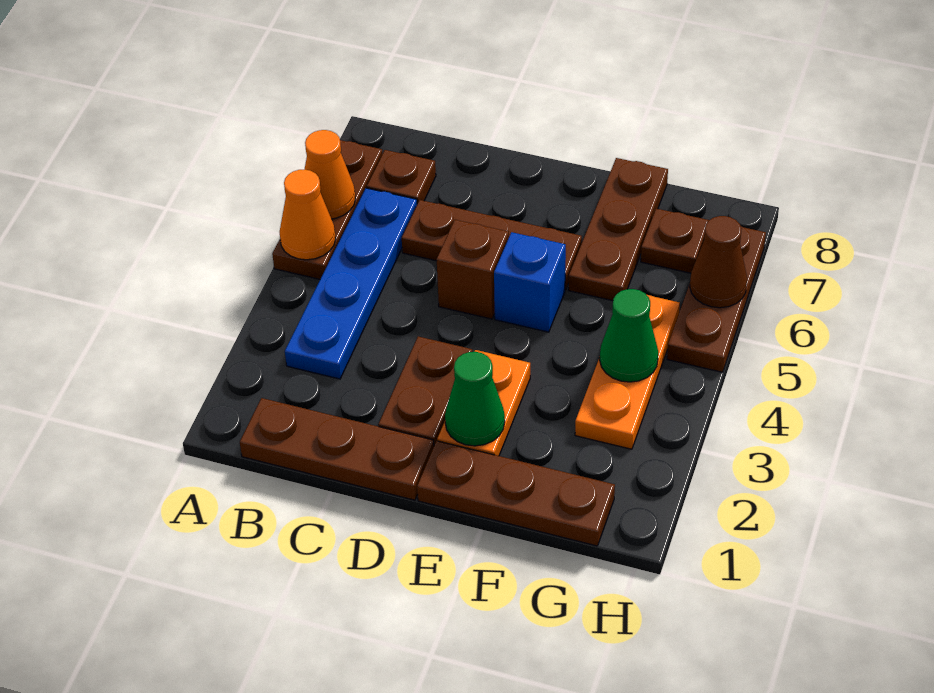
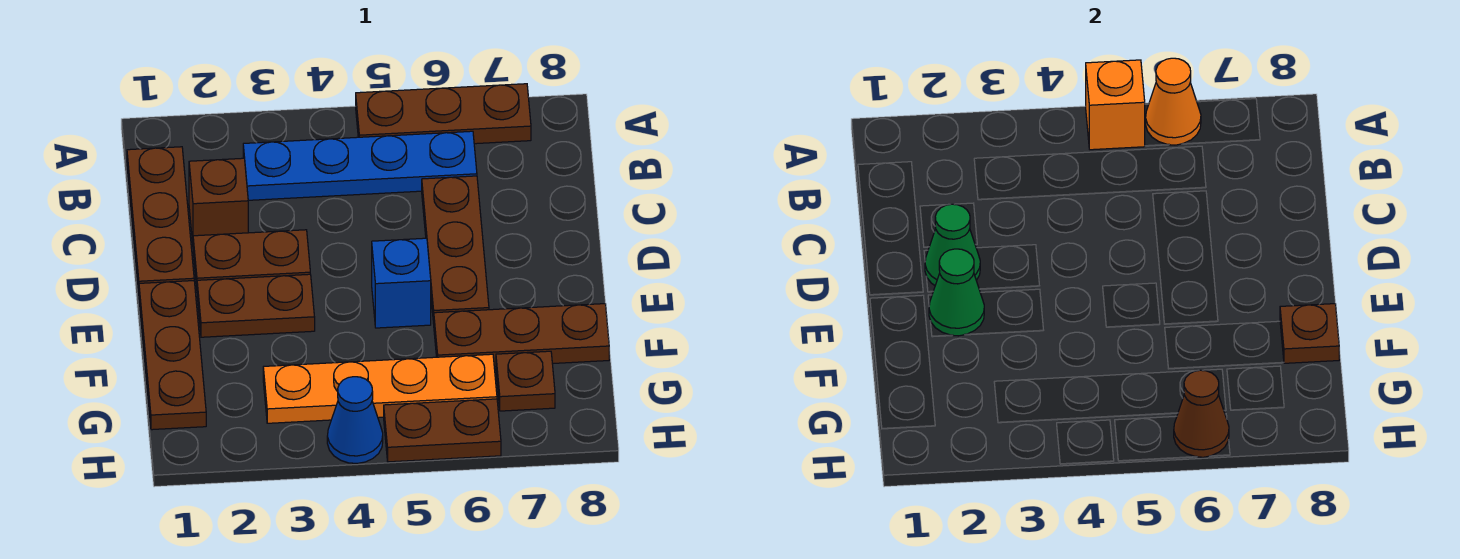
orange cone A5 level 2 -> orange brick A5 level 2
brown plate B7 level 1 -> brown plate F8 level 2
brown brick D5 level 1 -> brown brick C2 level 1
orange plate E2:E3 level 1 -> brown plate E2:E3 level 1
orange plate G3:G5 level 1 -> orange plate G3:G6 level 1
green cone G4 level 2 -> green cone D2 level 2
none -> blue cone H4 level 1
brown plate H5:H7 level 1 -> brown plate H5:H6 level 1

